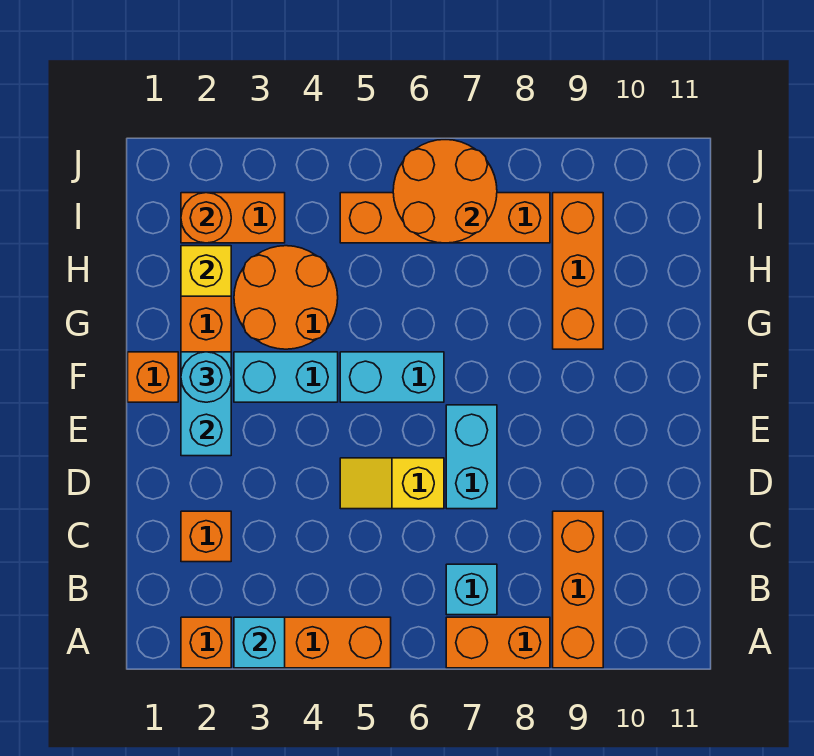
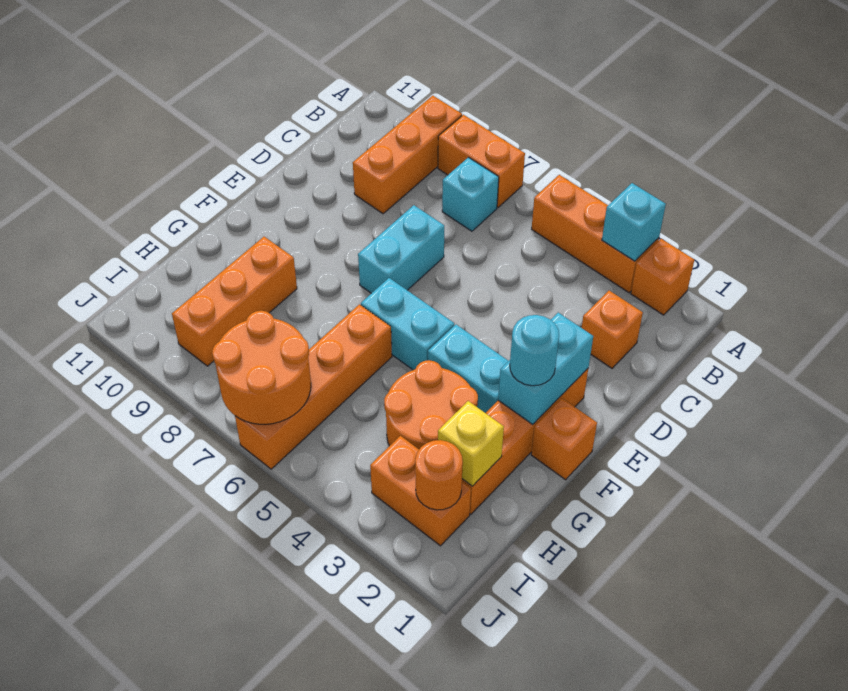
yellow slope D5:D6 level 1 top 6 -> none
orange brick I5:I8 level 1 -> orange brick G6:J6 level 1

